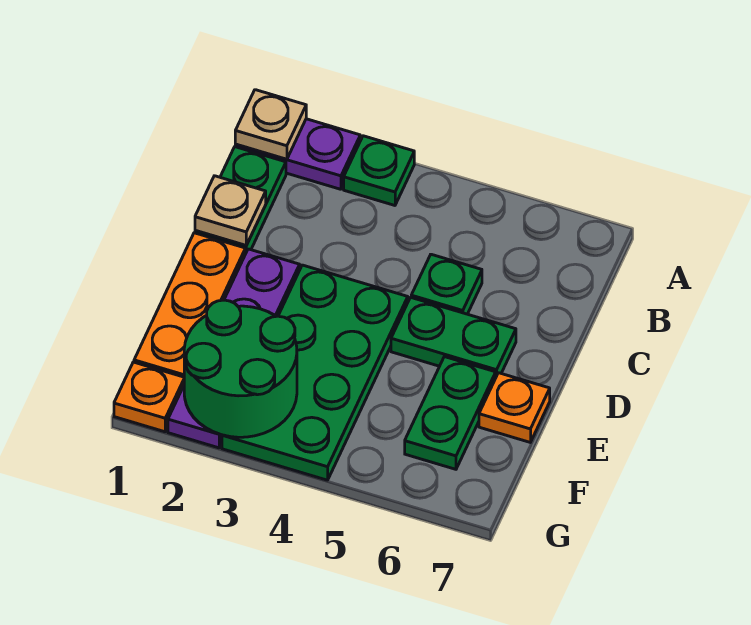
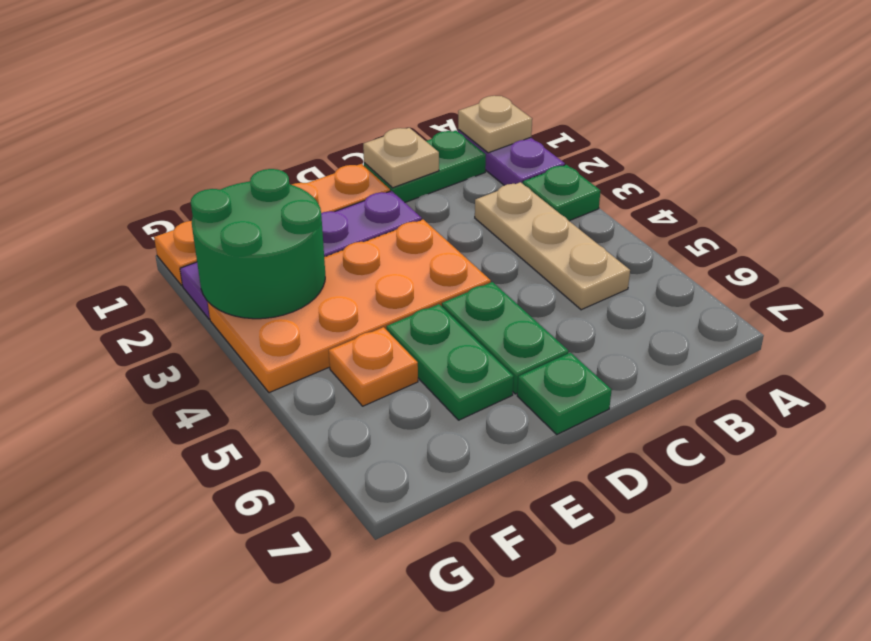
none -> tan plate B3:B5 level 1
green plate C5 level 1 -> green plate D7 level 1
green plate D3:G4 level 1 -> orange plate D3:G4 level 1
green plate E6:F6 level 1 -> green plate E5:E6 level 1
orange plate E7 level 1 -> orange plate F5 level 1

